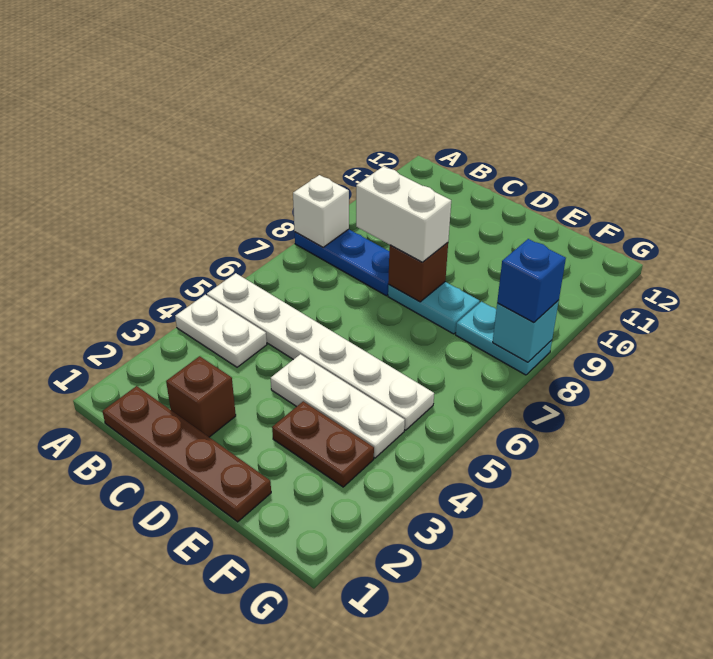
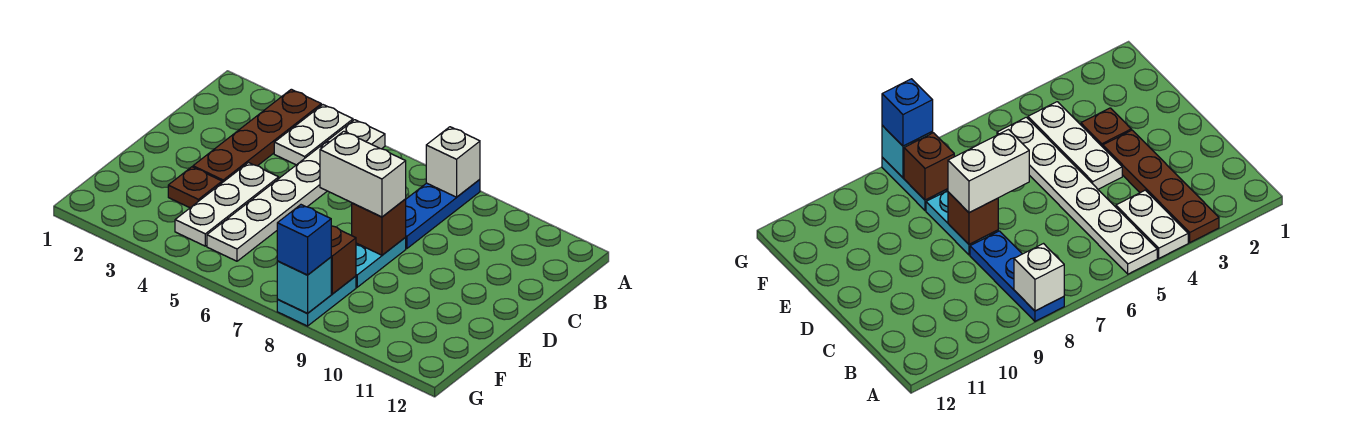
brown plate B1:E1 level 1 -> brown plate A3:D3 level 1
brown brick C2 level 1 -> brown brick F8 level 2
white brick C8:D8 level 3 -> white brick D7:D8 level 3
brown plate E3:F3 level 1 -> brown plate E3 level 1

